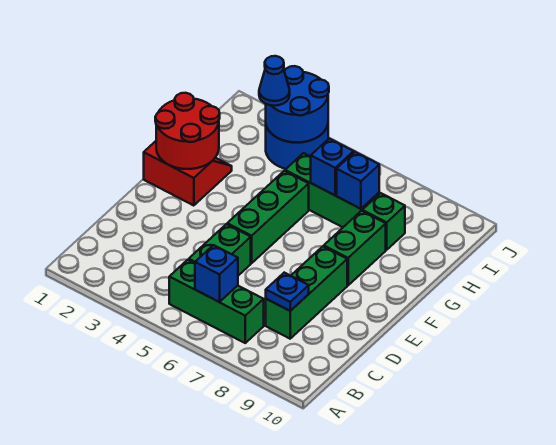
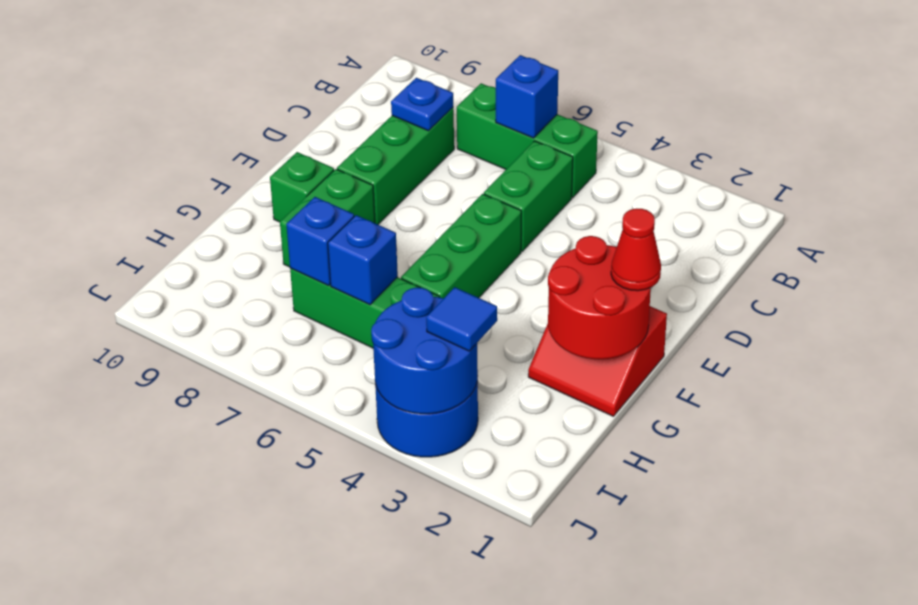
none -> red cone F1 level 3
green brick H8 level 1 -> green brick F9 level 1
blue cone I3 level 3 -> blue tile I3 level 3

